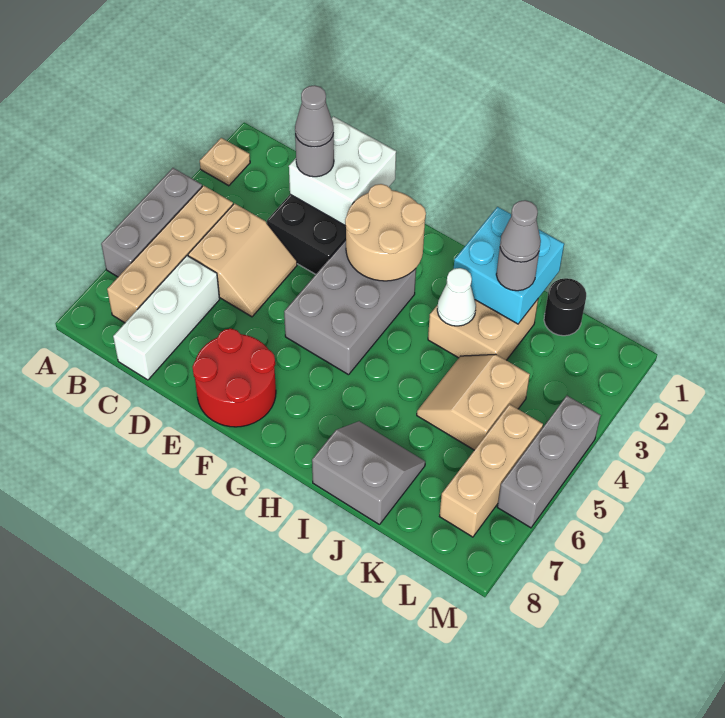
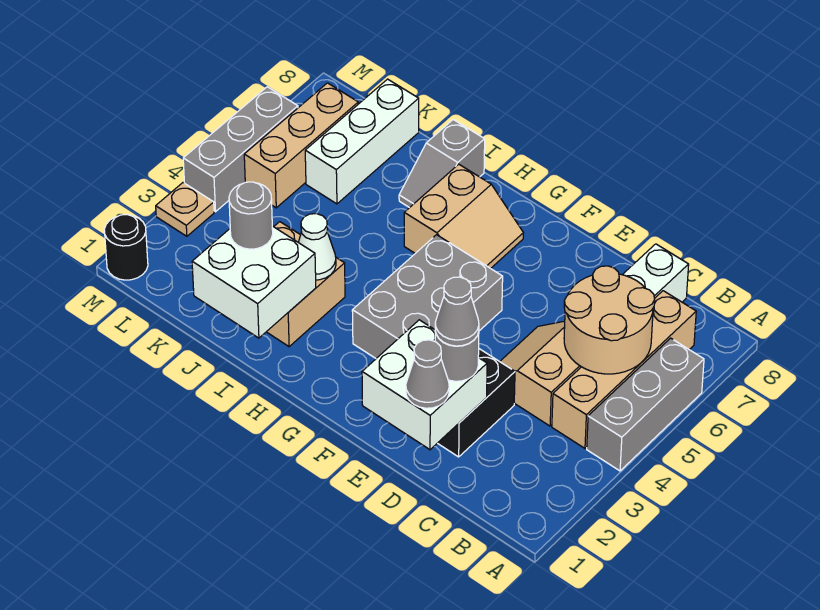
tan plate A2 level 1 -> tan plate M3 level 1
red round brick E7:F8 level 1 -> none
tan round brick F2:G3 level 2 -> tan round brick B5:C6 level 2
cyan brick I1:J2 level 2 -> white brick I1:J2 level 2
grey slope I7:J8 level 1 top 8 -> grey slope I7:I8 level 1 top 8
grey cone J2 level 4 -> grey cone D1 level 3
tan slope J4:K5 level 1 top K -> tan slope G6:H7 level 1 top H
black round brick K1 level 1 -> black round brick M1 level 1
none -> white brick K6:K8 level 1

